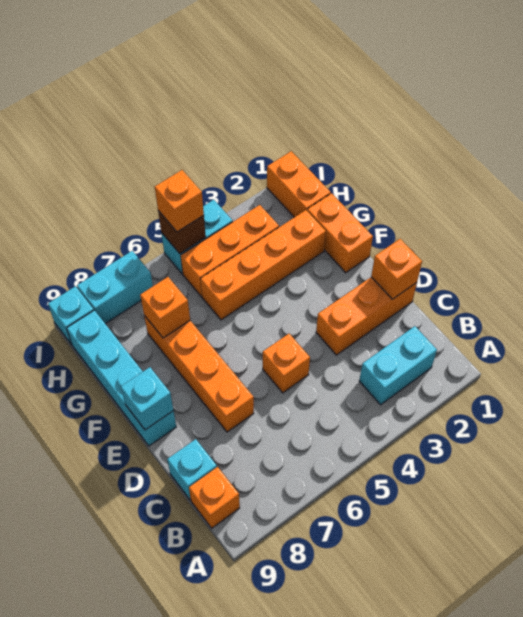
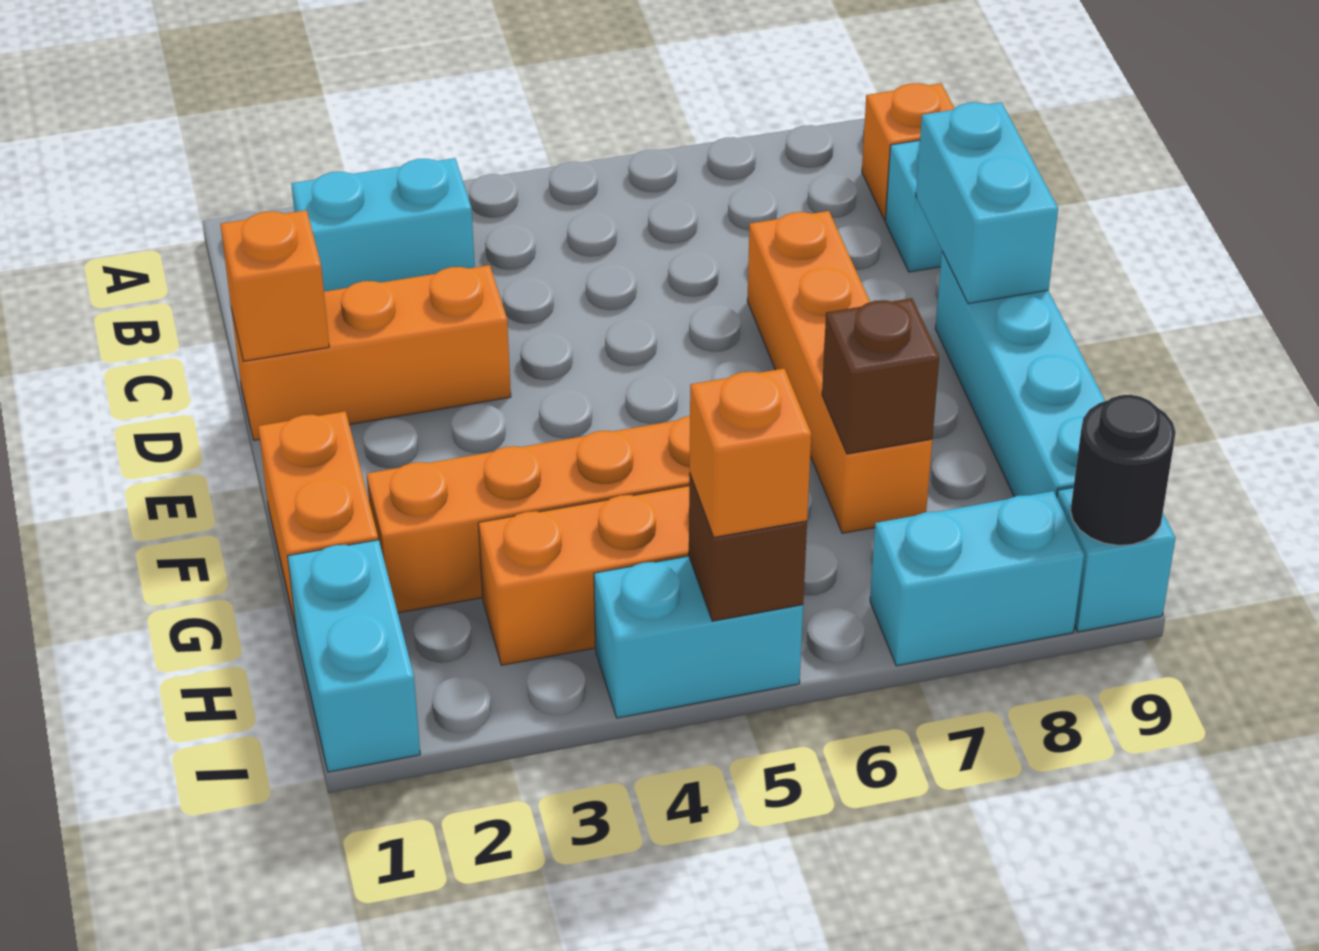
orange brick D5 level 1 -> none
cyan brick E9 level 2 -> cyan brick D9:E9 level 2
orange brick G7 level 2 -> brown brick G7 level 2
orange brick H1:I1 level 1 -> cyan brick H1:I1 level 1
none -> black round brick I9 level 2

